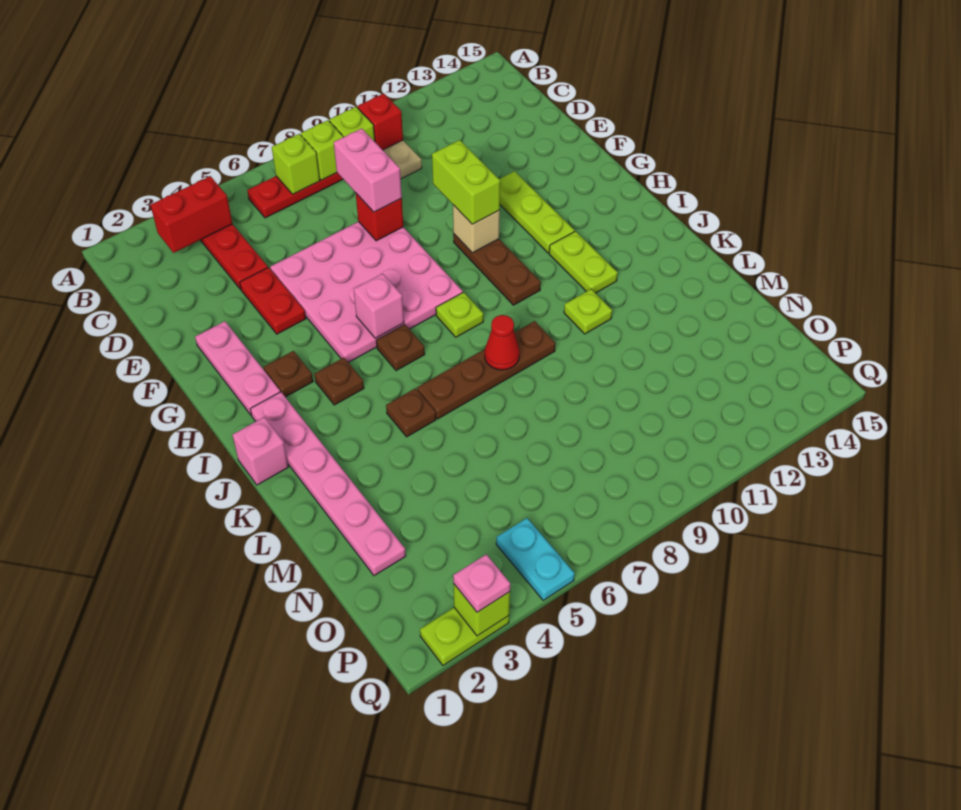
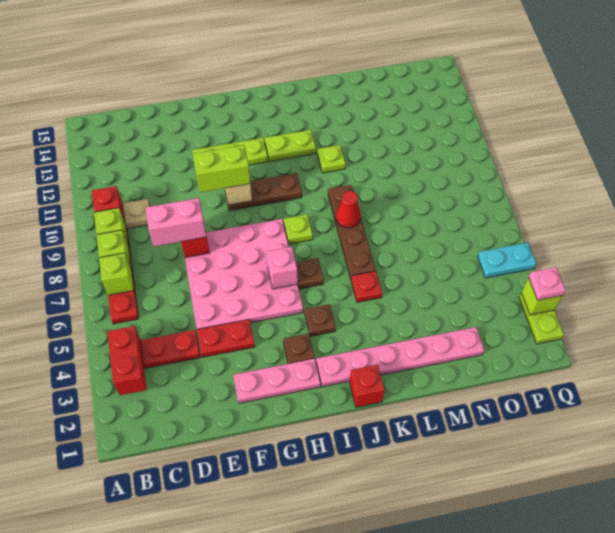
pink brick J1 level 1 -> red brick J1 level 1
brown plate K5 level 1 -> red plate K5 level 1

